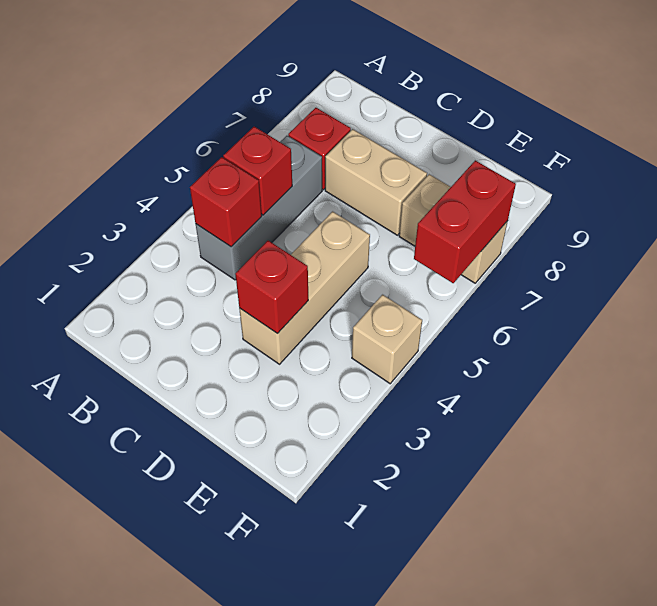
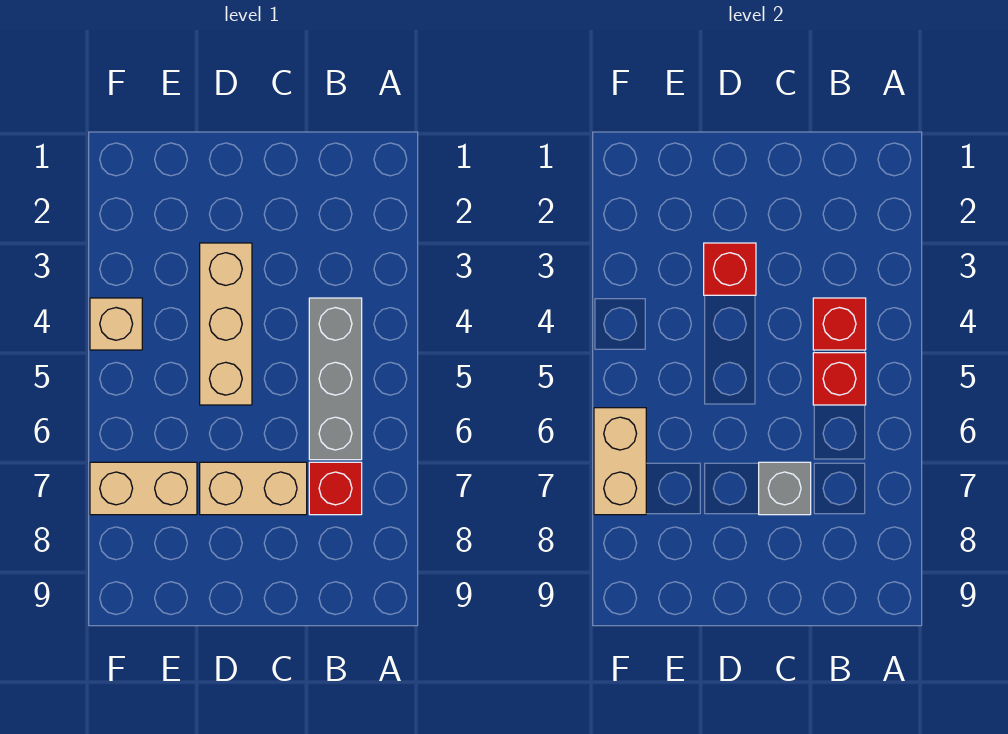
none -> grey brick C7 level 2
red brick F6:F7 level 2 -> tan brick F6:F7 level 2

